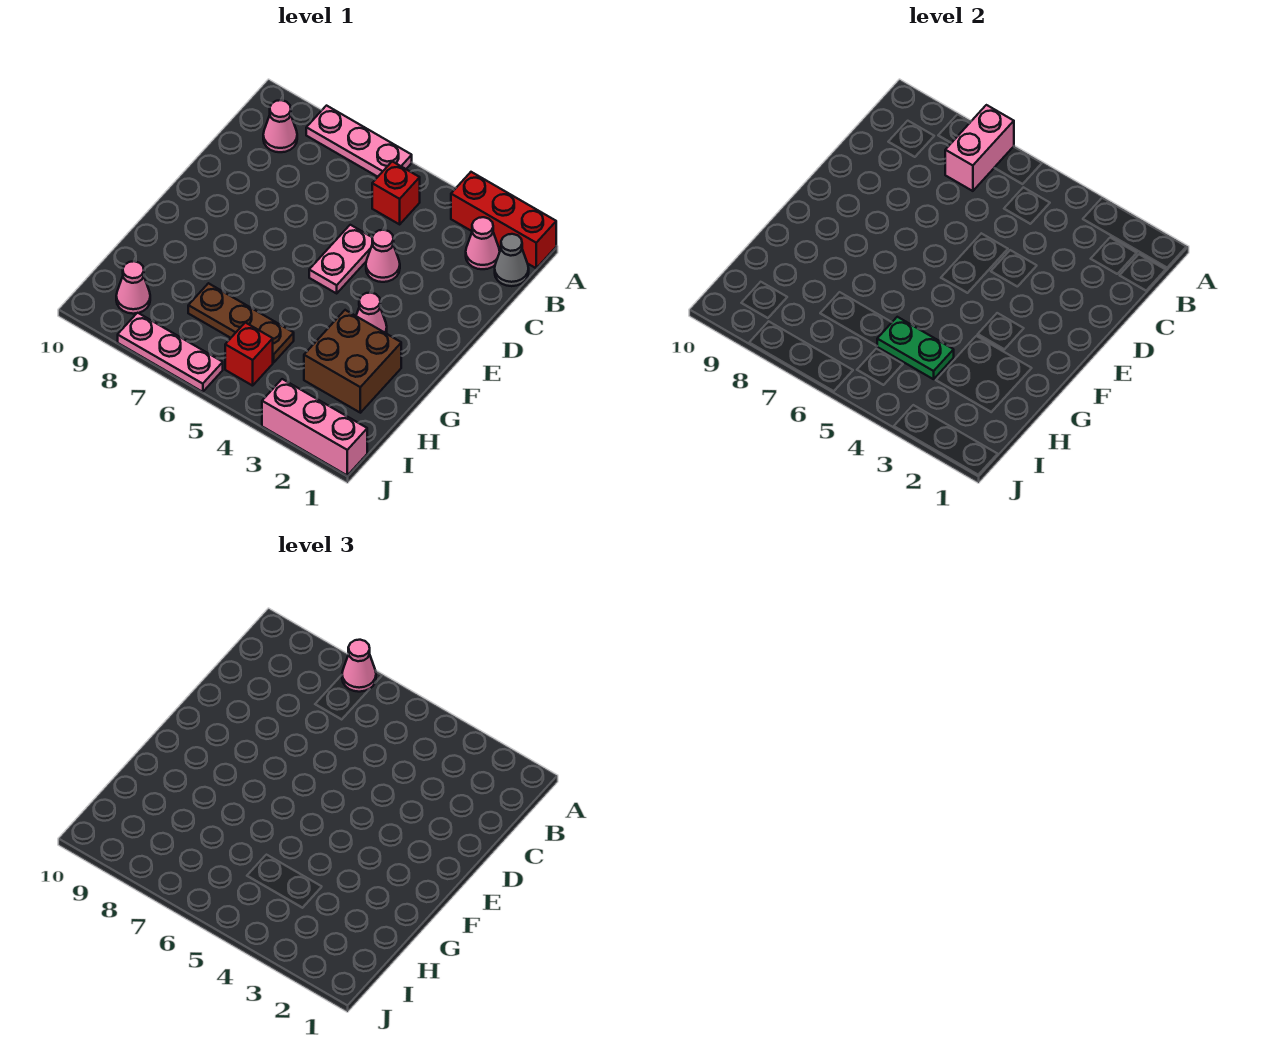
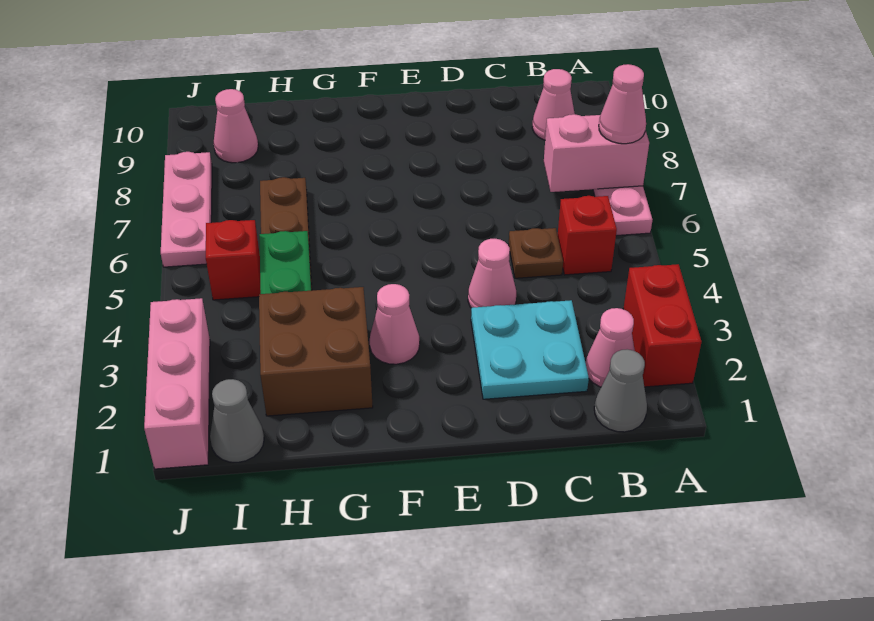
red brick A1:A3 level 1 -> red brick A2:A3 level 1
none -> cyan plate C2:D3 level 1
none -> brown plate C5 level 1
pink plate D5:E5 level 1 -> none
none -> grey cone I1 level 1

